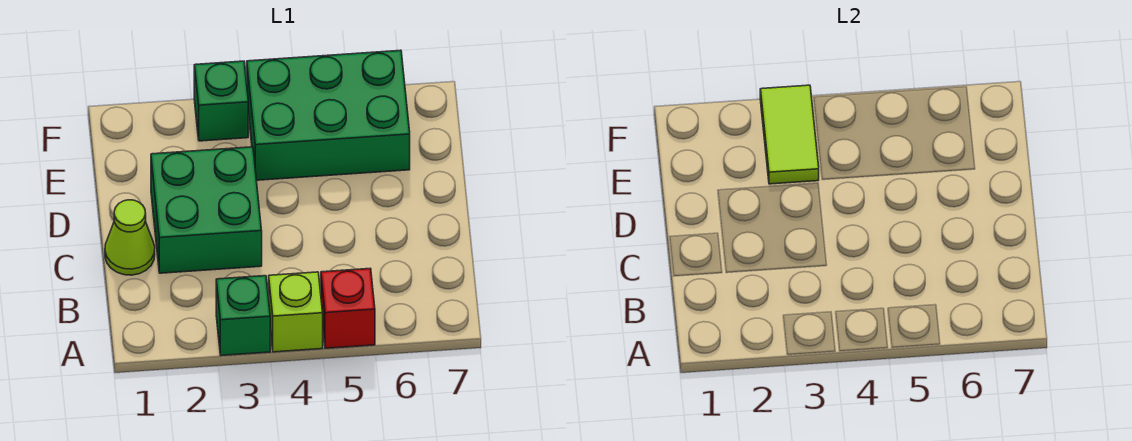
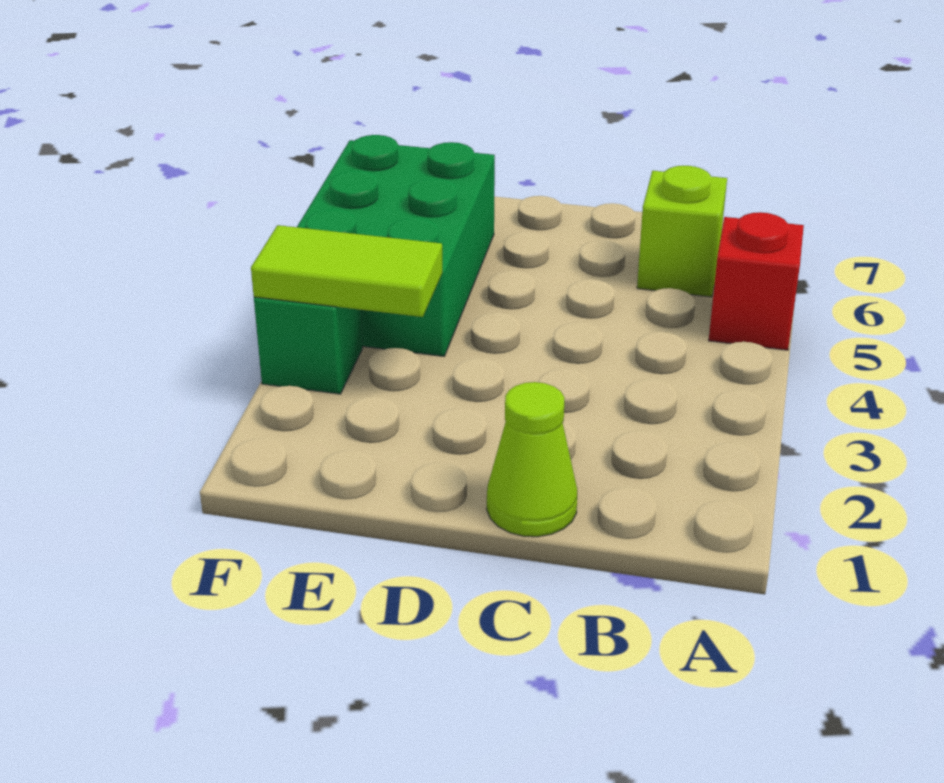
green brick A3 level 1 -> none
lime brick A4 level 1 -> lime brick B6 level 1
green brick C2:D3 level 1 -> none

